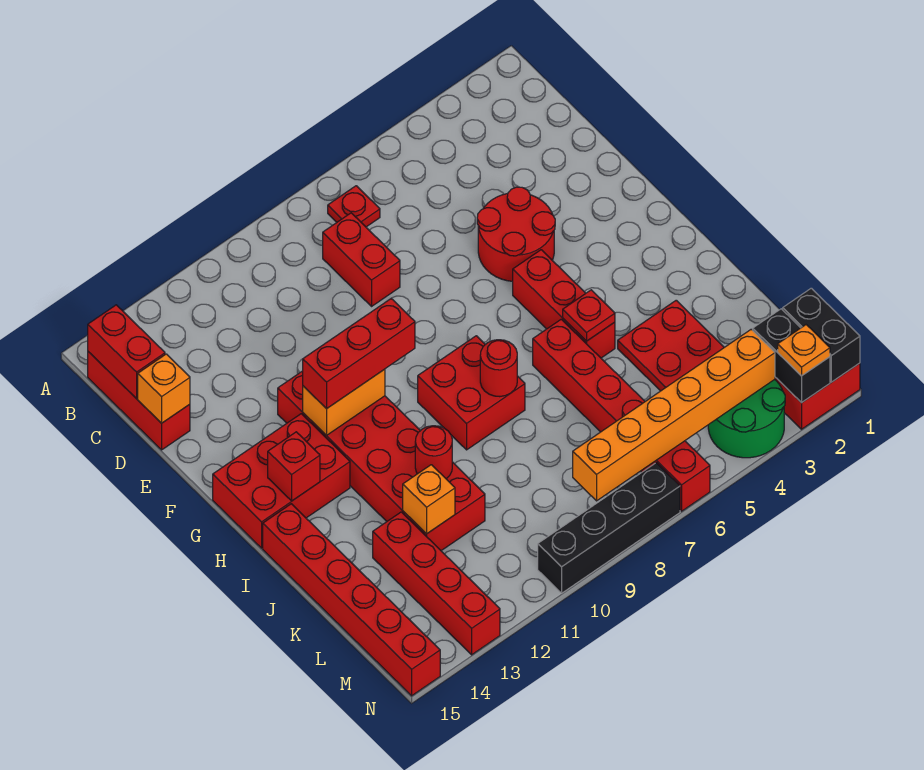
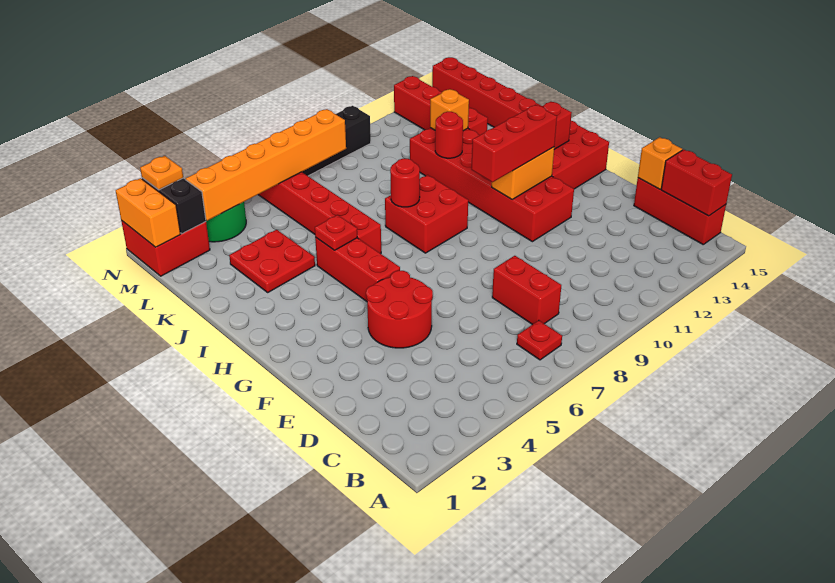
black brick M1:N1 level 2 -> orange brick M1:N1 level 2

